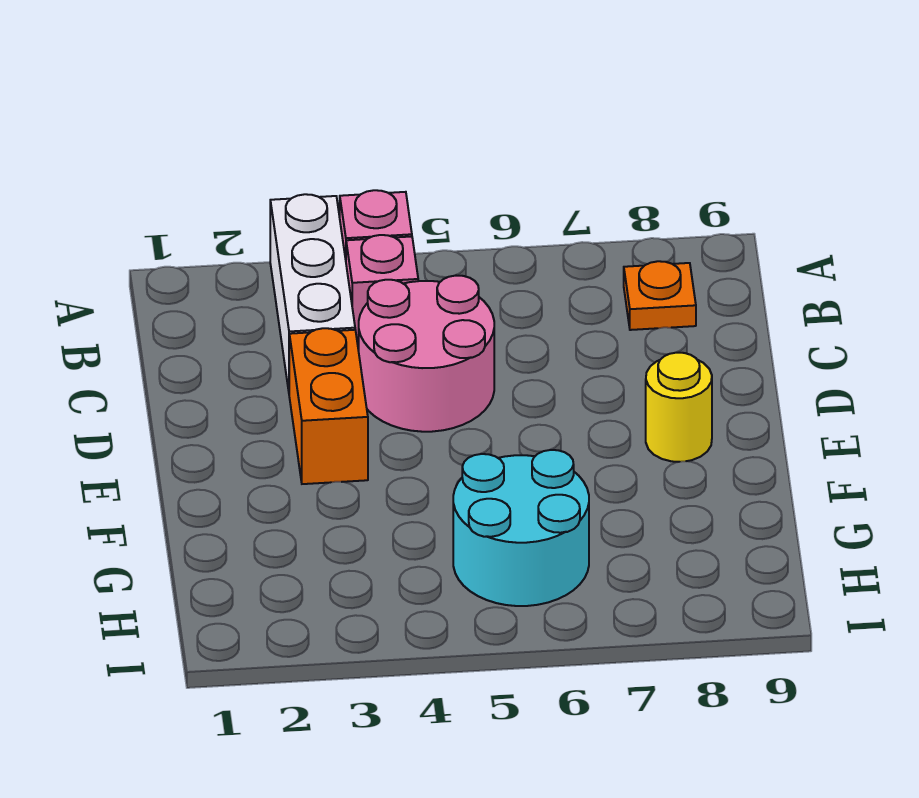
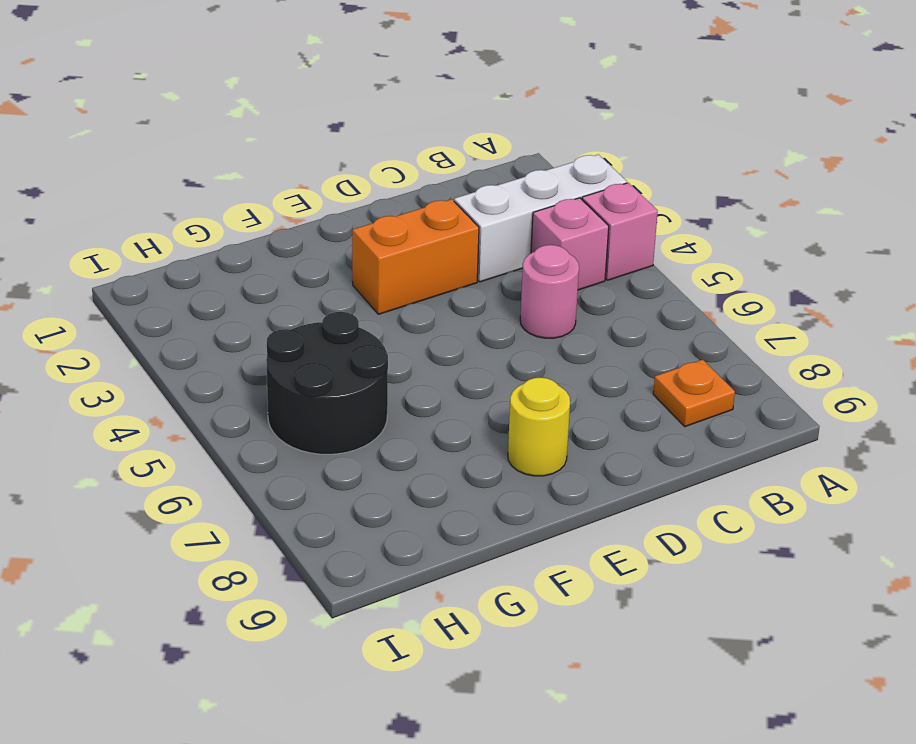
pink round brick C4:D5 level 1 -> pink round brick C5 level 1
cyan round brick G5:H6 level 1 -> black round brick G5:H6 level 1

